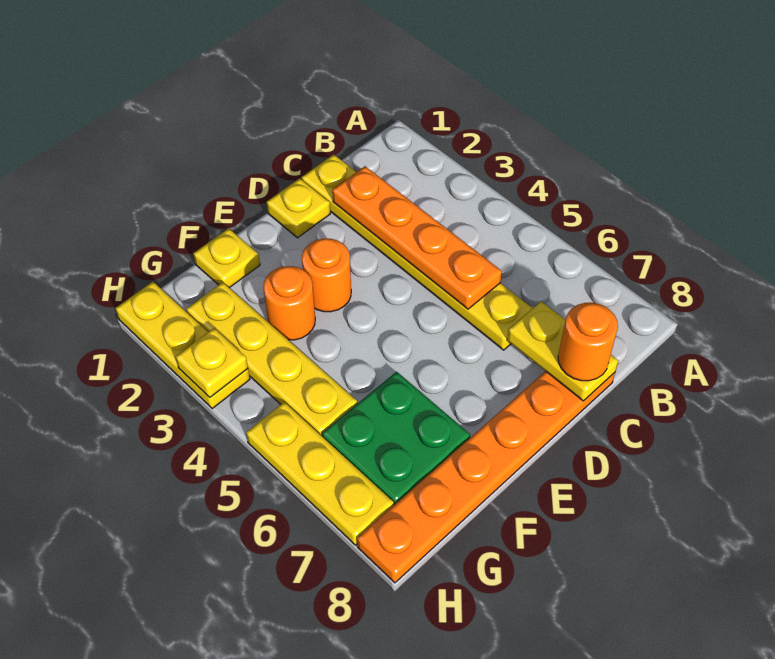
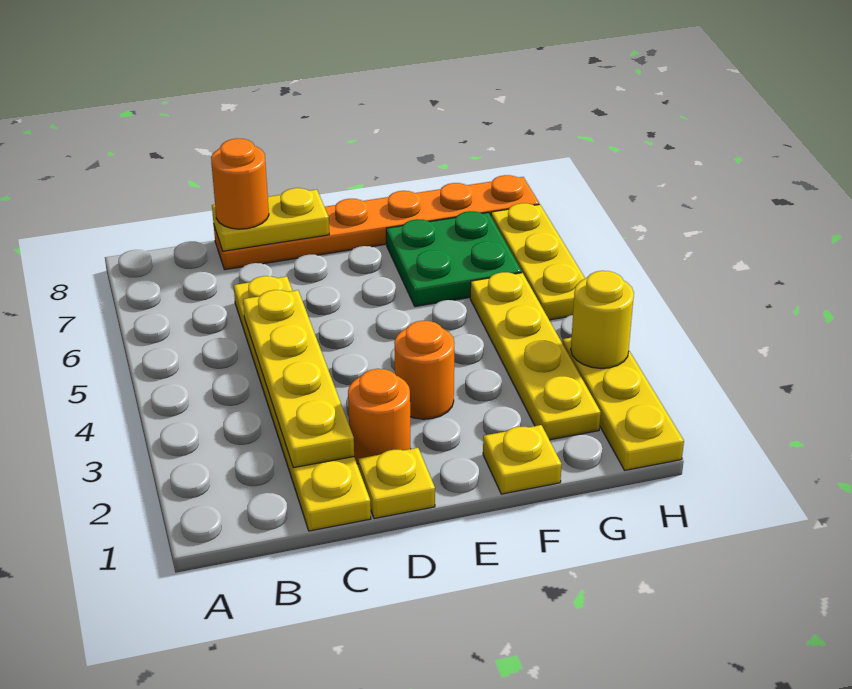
orange plate C2:C5 level 2 -> yellow plate C2:C5 level 2
yellow plate C7:C8 level 2 -> yellow plate C8:D8 level 2
orange round brick F3 level 1 -> orange round brick D2 level 1
yellow plate H3 level 2 -> yellow round brick H3 level 2

